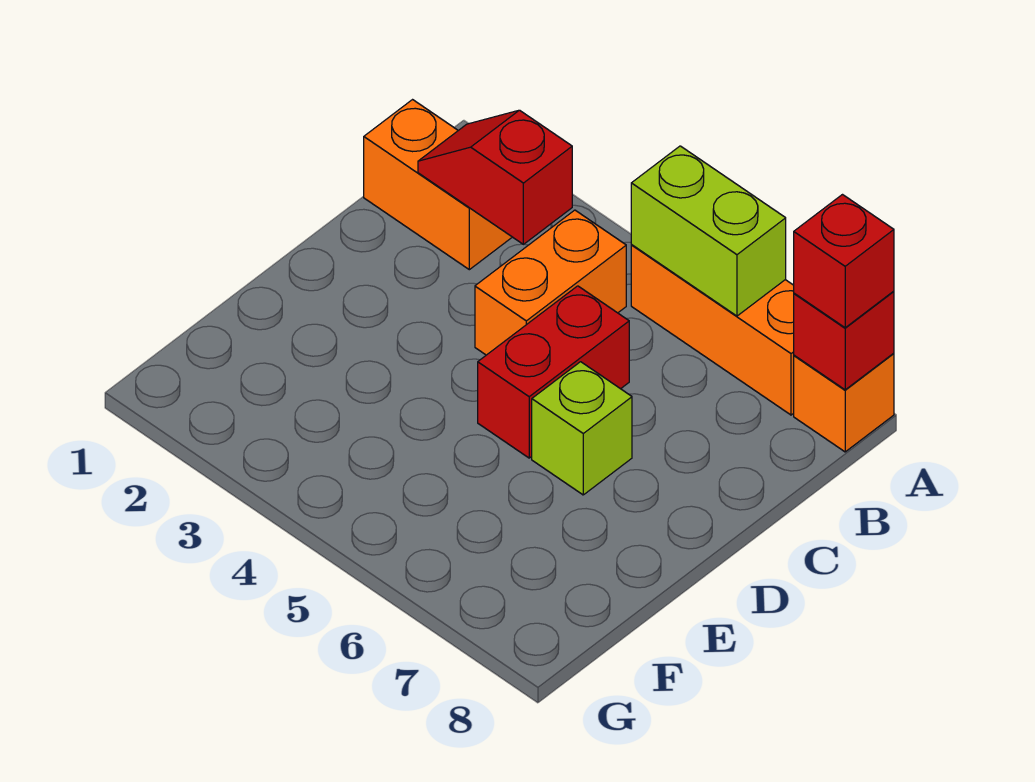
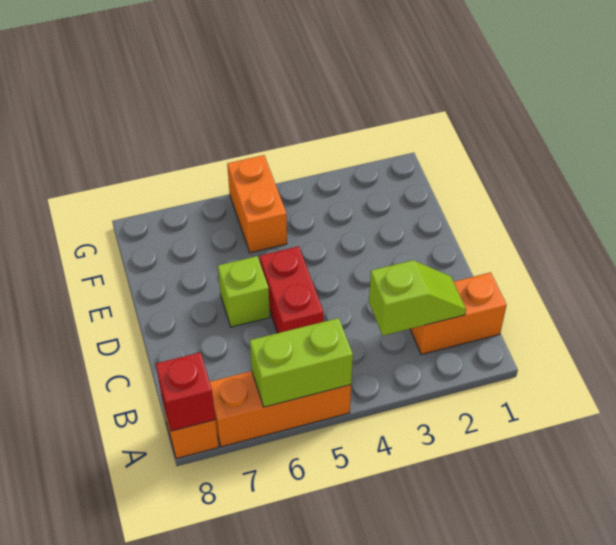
red brick A8 level 3 -> none
red slope B2:B3 level 2 top 3 -> lime slope B2:B3 level 2 top 3
orange brick B4:C4 level 1 -> orange brick F5:G5 level 1

